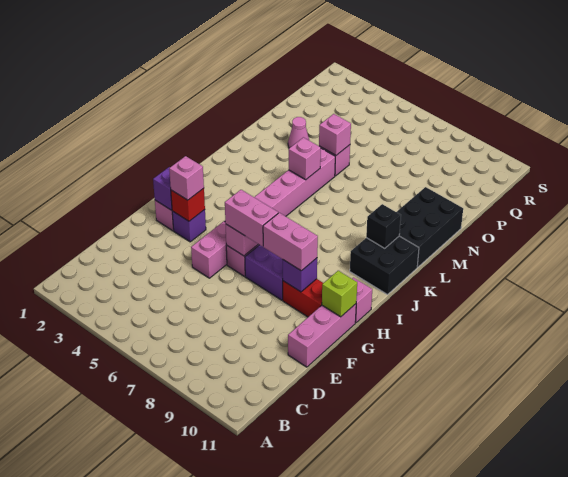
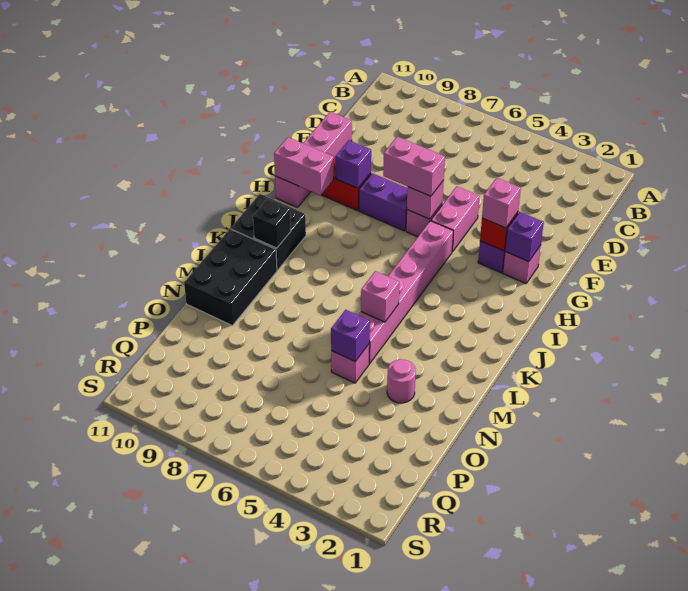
pink brick G8:G9 level 3 -> pink brick H10:H11 level 2
lime brick G11 level 2 -> none
pink cone N3 level 1 -> pink round brick N3 level 1
pink brick N5 level 2 -> purple brick N5 level 2

